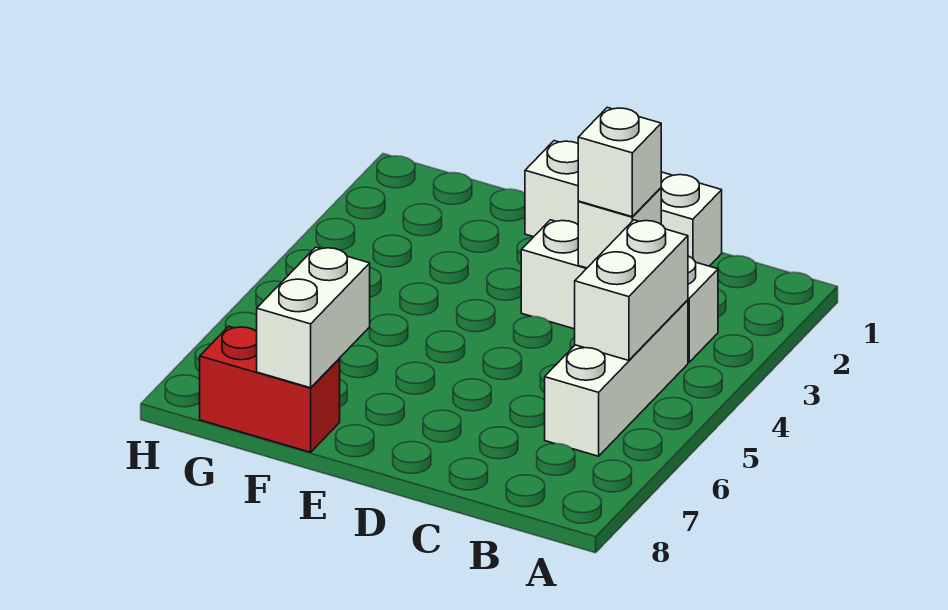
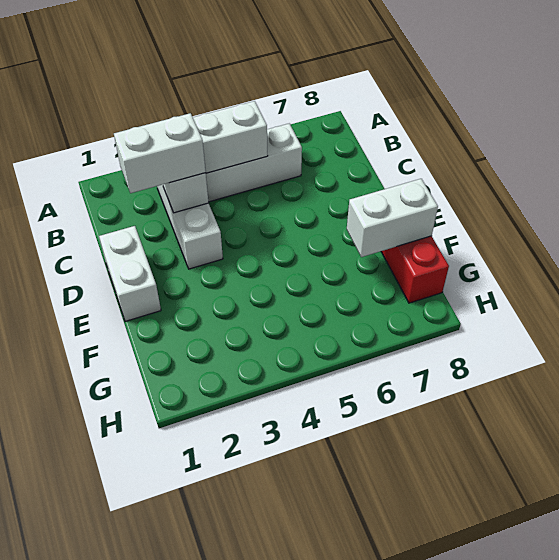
white brick C1:E1 level 1 -> white brick D1:E1 level 1
white brick C3 level 3 -> white brick C2:C3 level 3

